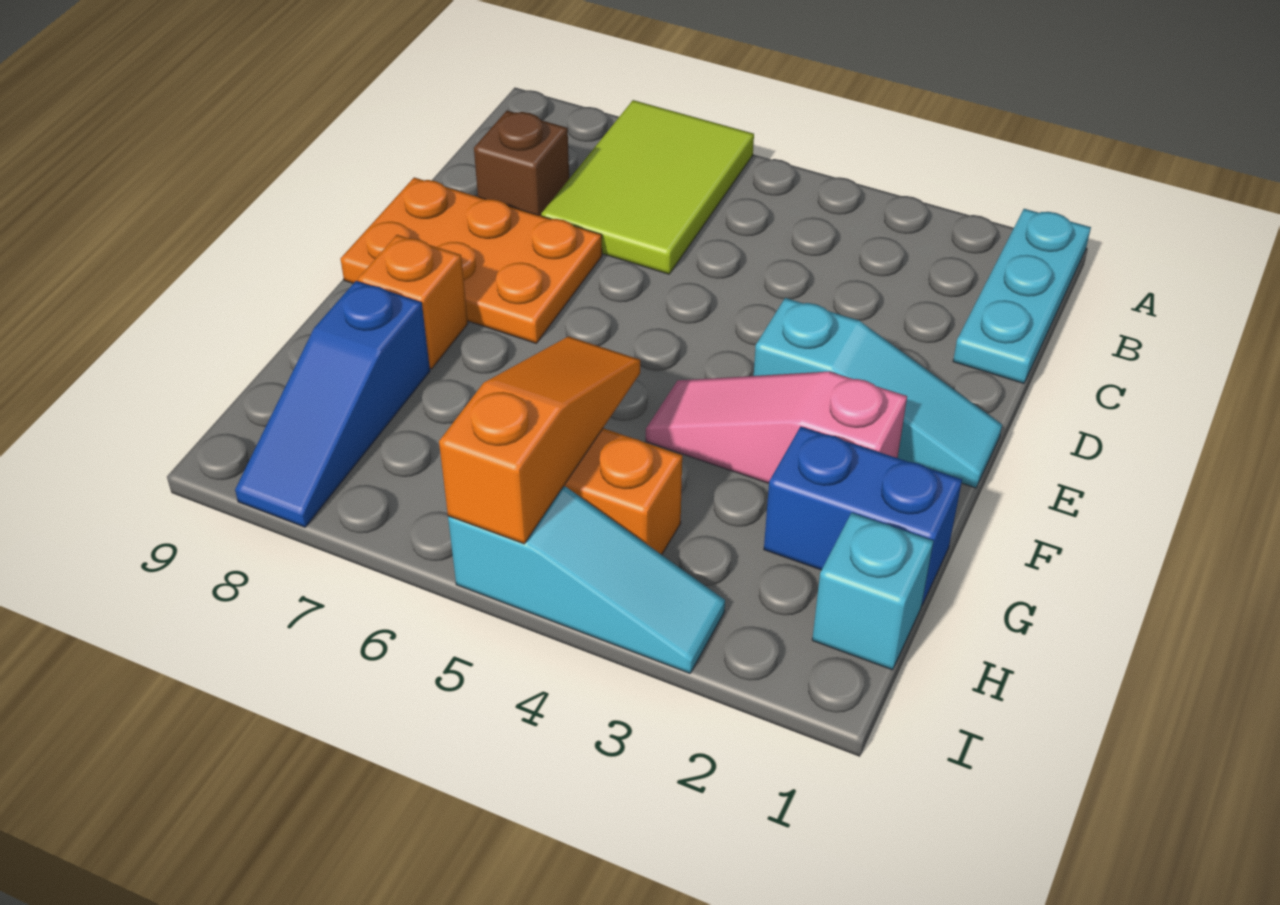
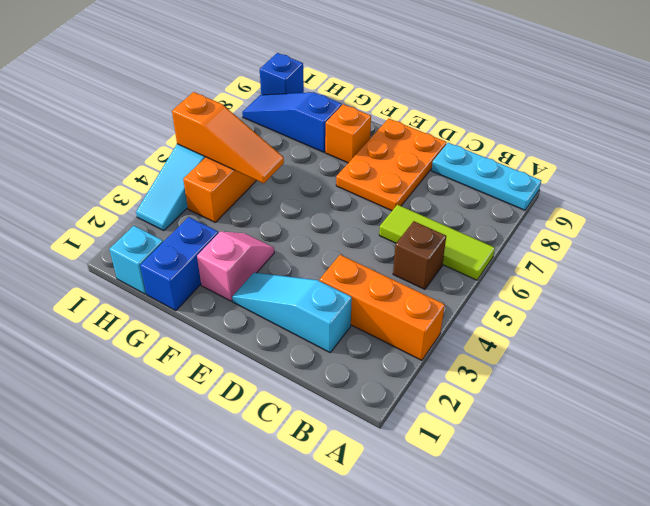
cyan plate A1:C1 level 1 -> cyan plate A9:C9 level 1
none -> orange brick A3:C3 level 1
lime tile A6:C7 level 1 -> lime tile A6:C6 level 1
brown brick C8 level 1 -> brown brick B5 level 1
cyan slope E1:E3 level 1 top 3 -> cyan slope C2:E2 level 1 top C
pink slope F2:F4 level 1 top 2 -> pink slope F2:F3 level 1 top 2
none -> blue brick I9 level 1

